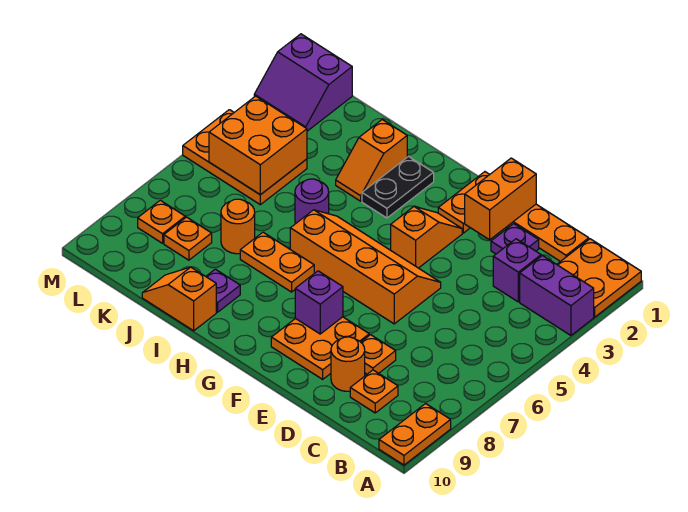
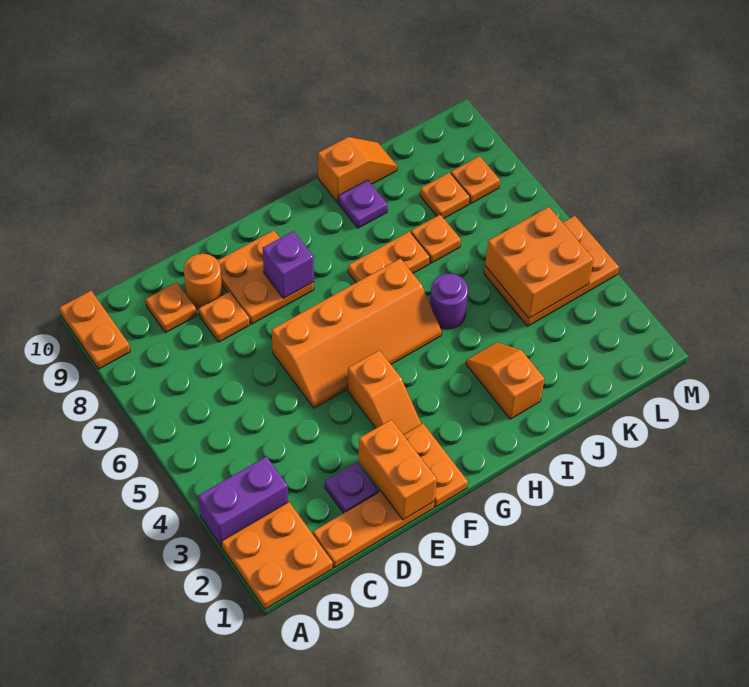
purple brick C3 level 1 -> none
black plate H2:H3 level 1 -> none
orange round brick J7 level 1 -> orange plate J7 level 1
purple slope L1:M2 level 1 top 1 -> none

